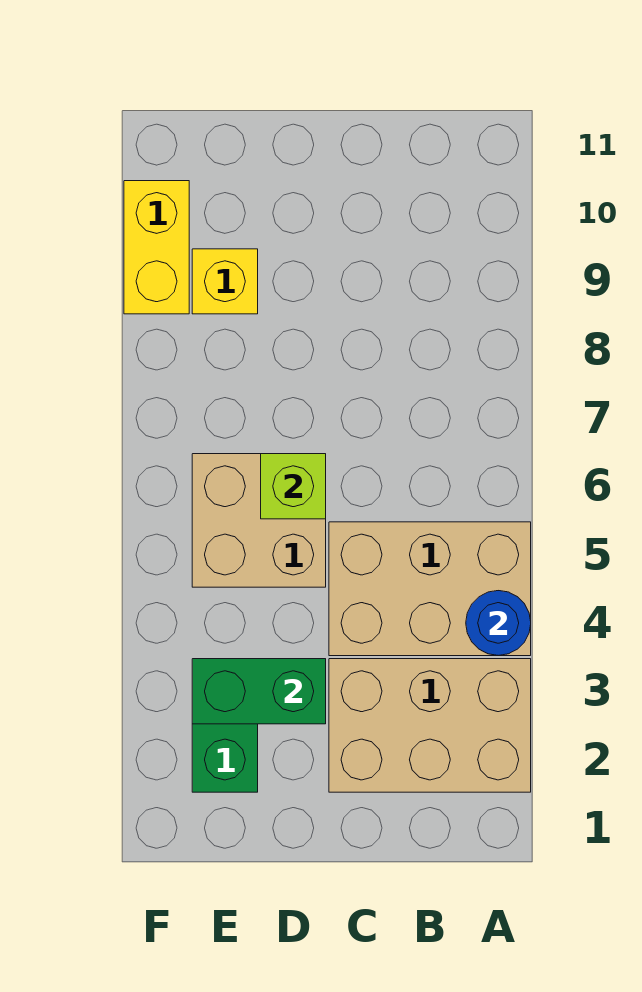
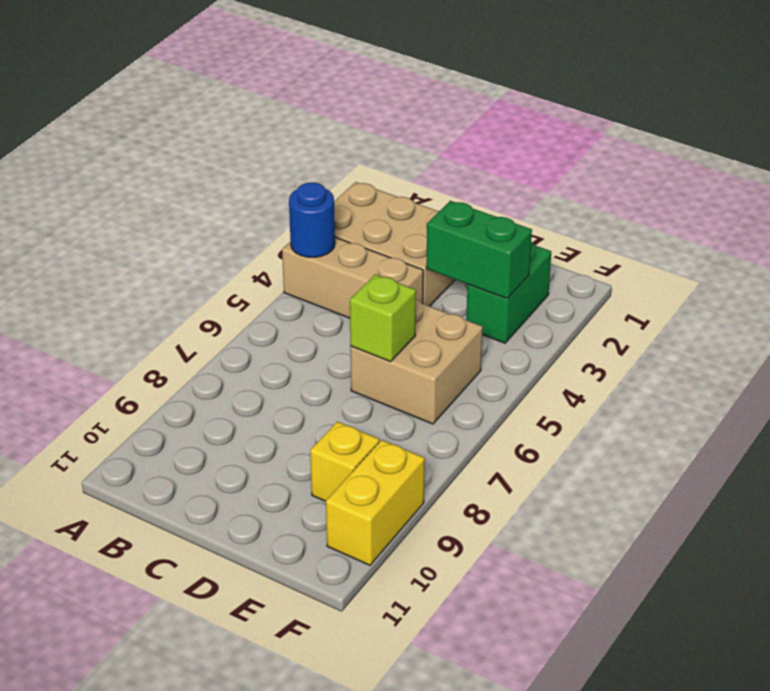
tan brick A4:C5 level 1 -> tan brick A4:C4 level 1

